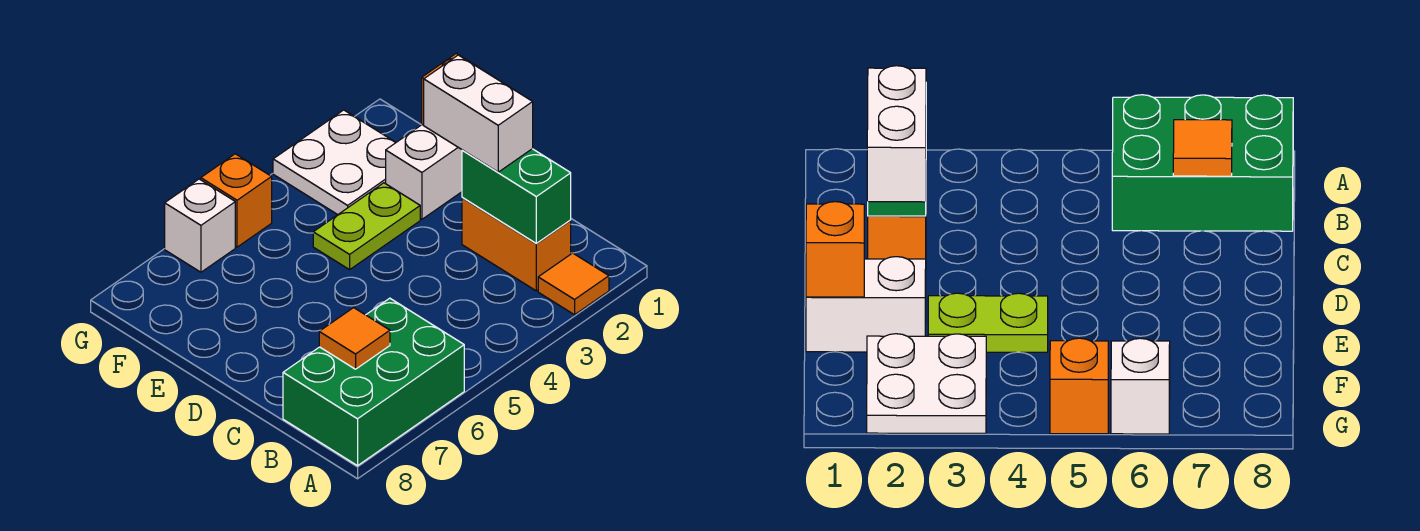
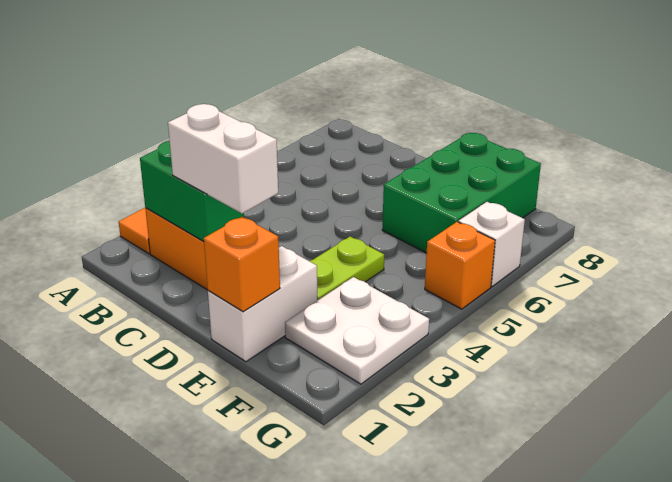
green brick A6:B8 level 1 -> green brick E6:F8 level 1
orange tile B7 level 2 -> none

